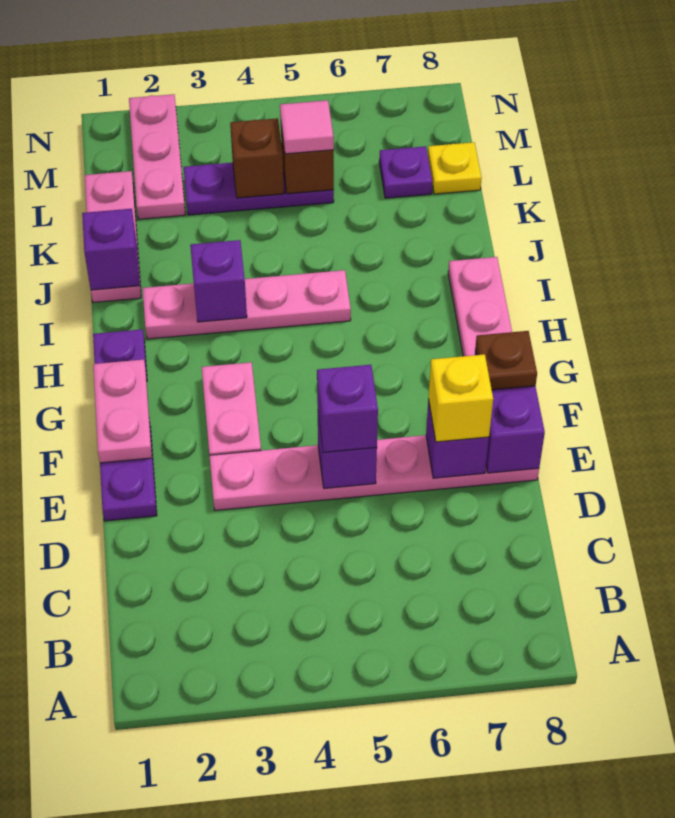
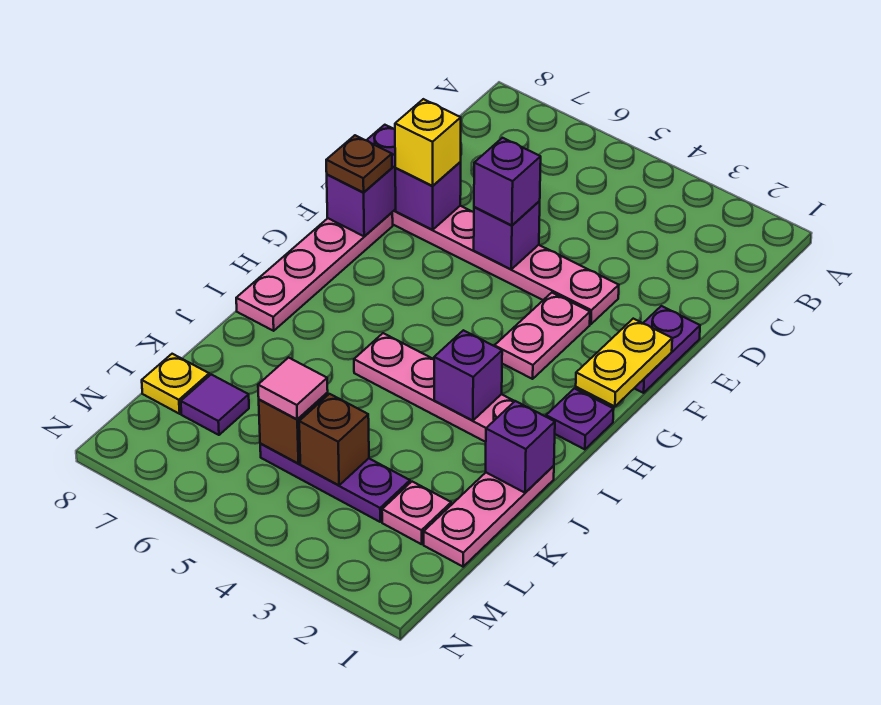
pink plate F1:G1 level 2 -> yellow plate F1:G1 level 2
pink plate L2:N2 level 1 -> pink plate L2 level 1
purple plate L7 level 1 -> purple tile L7 level 1

